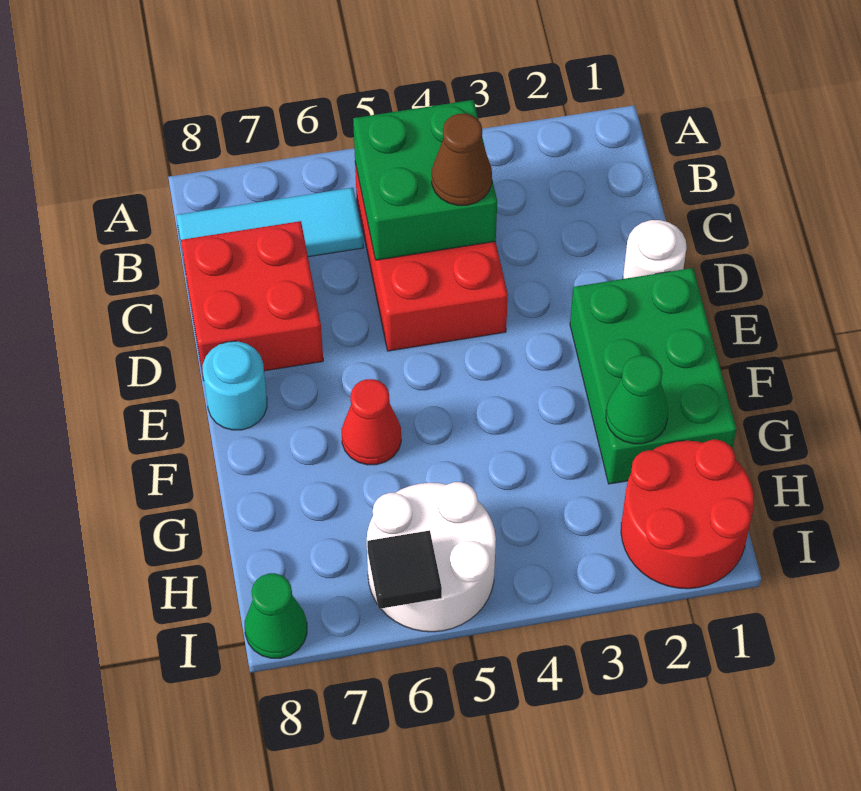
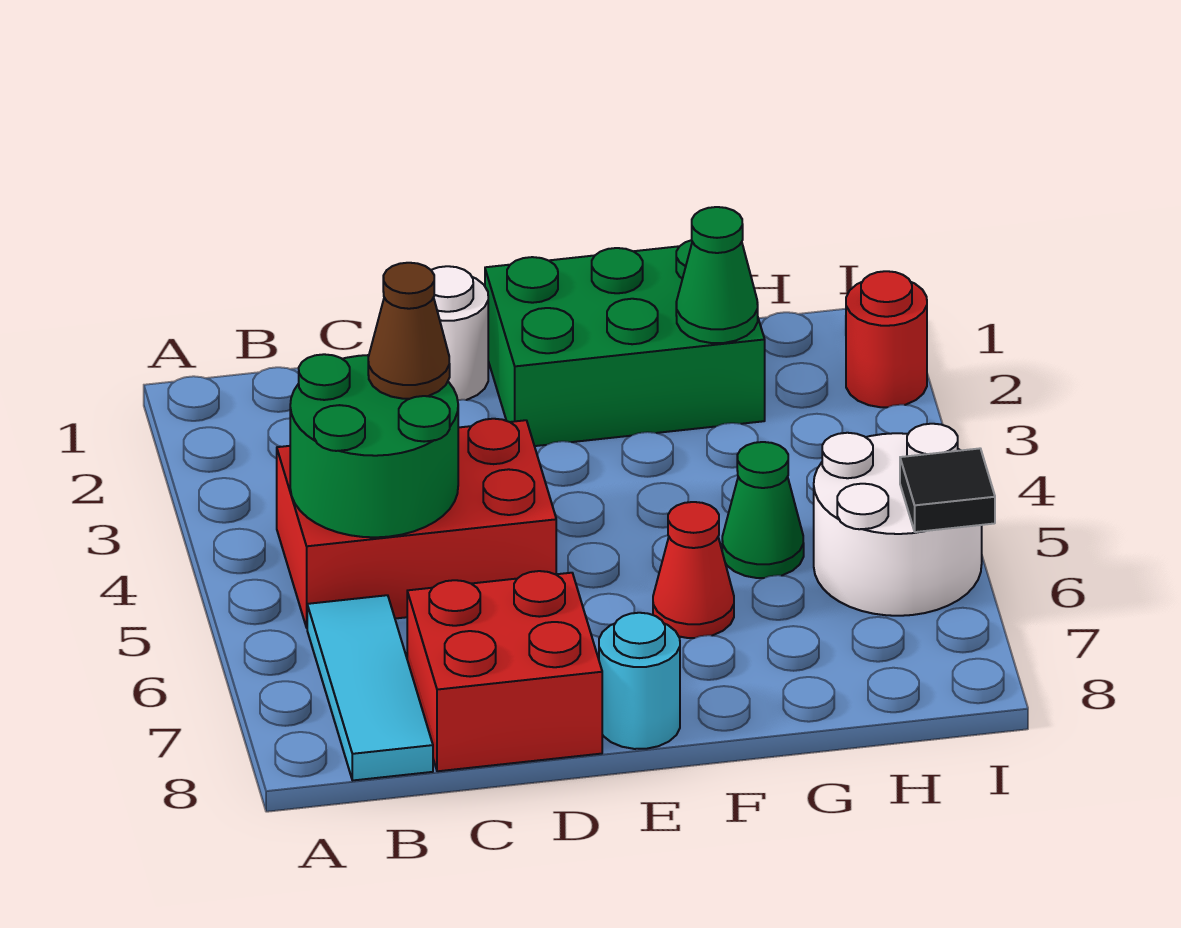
green brick B4:C5 level 2 -> green round brick B4:C5 level 2
red round brick H1:I2 level 1 -> red round brick I2 level 1
green cone I8 level 1 -> green cone G5 level 1

